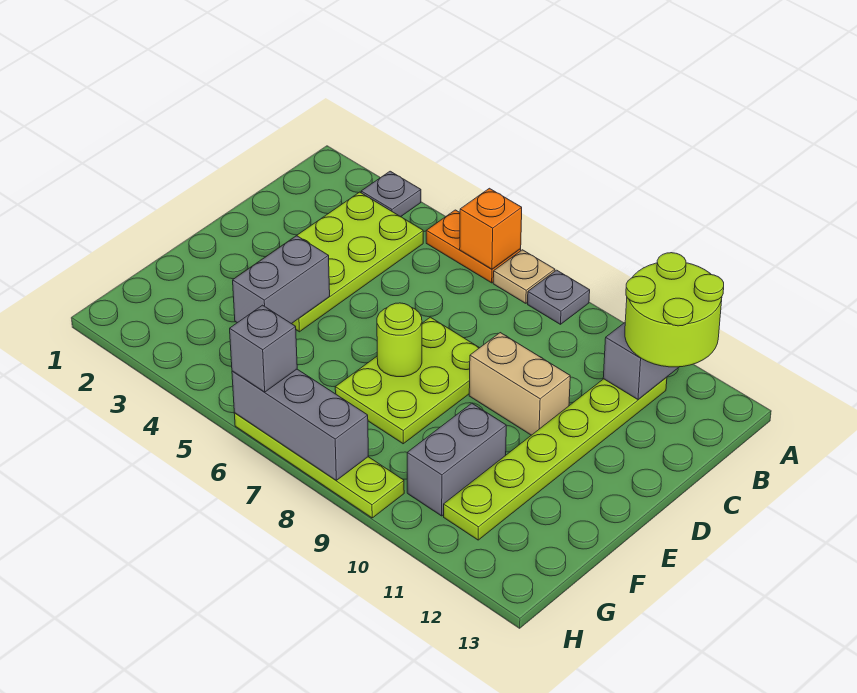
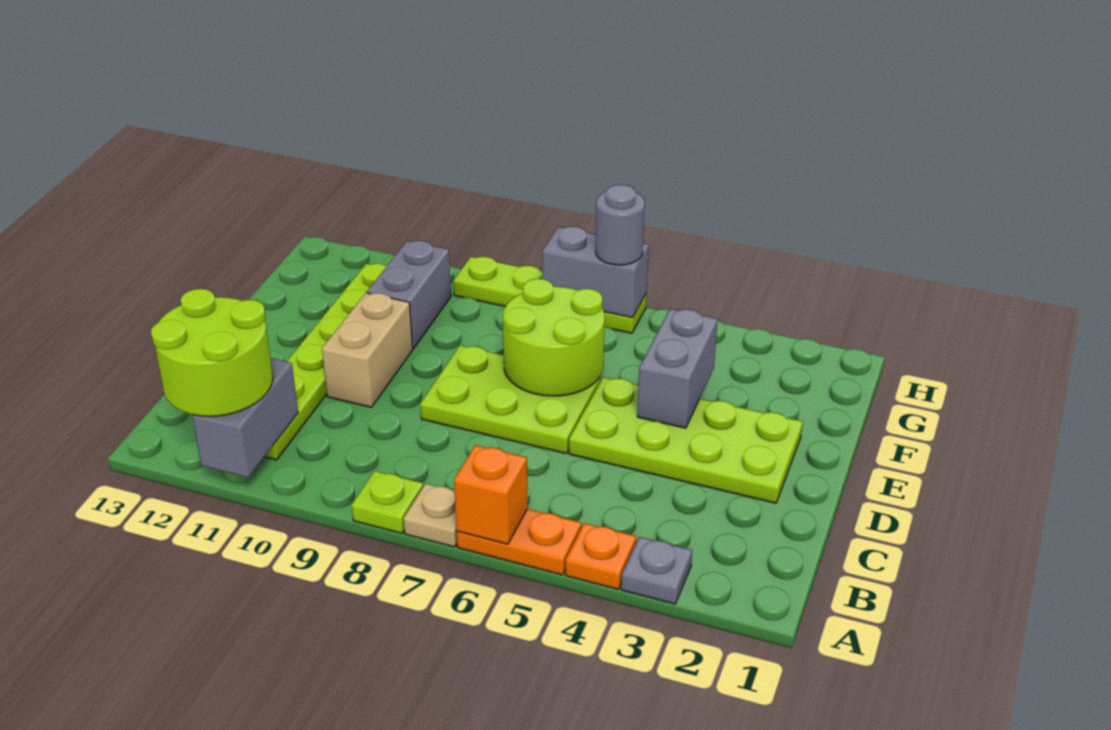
none -> orange plate A4 level 1
grey plate A8 level 1 -> lime plate A8 level 1
lime plate B3:E4 level 1 -> lime plate D2:E5 level 1
lime plate D7:F8 level 1 -> lime plate D6:E8 level 1
tan brick D9:D10 level 1 -> tan brick D10:E10 level 1
lime round brick E7 level 2 -> lime round brick E6:F7 level 2
grey brick H6:H8 level 2 -> grey brick H6:H7 level 2
grey brick H6 level 3 -> grey round brick H6 level 3

